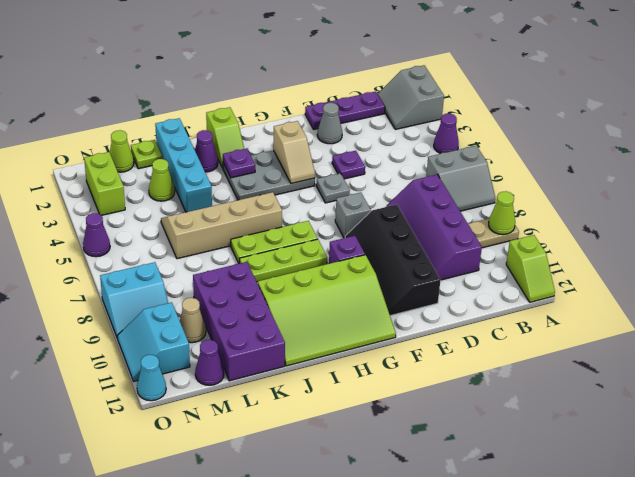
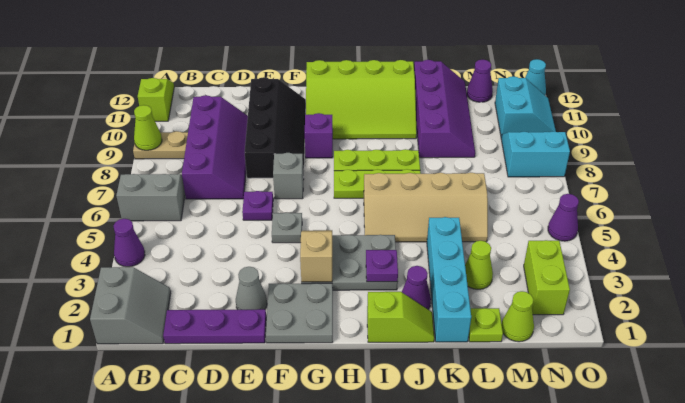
purple plate E4 level 1 -> purple plate E6 level 1
none -> grey plate F1:G2 level 1
lime slope G10:J12 level 1 top 10 -> lime slope G10:J12 level 1 top 12
lime slope I1:I2 level 1 top 1 -> lime slope I1:J1 level 1 top I
purple brick K9:L12 level 1 -> purple slope K9:L12 level 1 top K
tan cone M10 level 1 -> none

